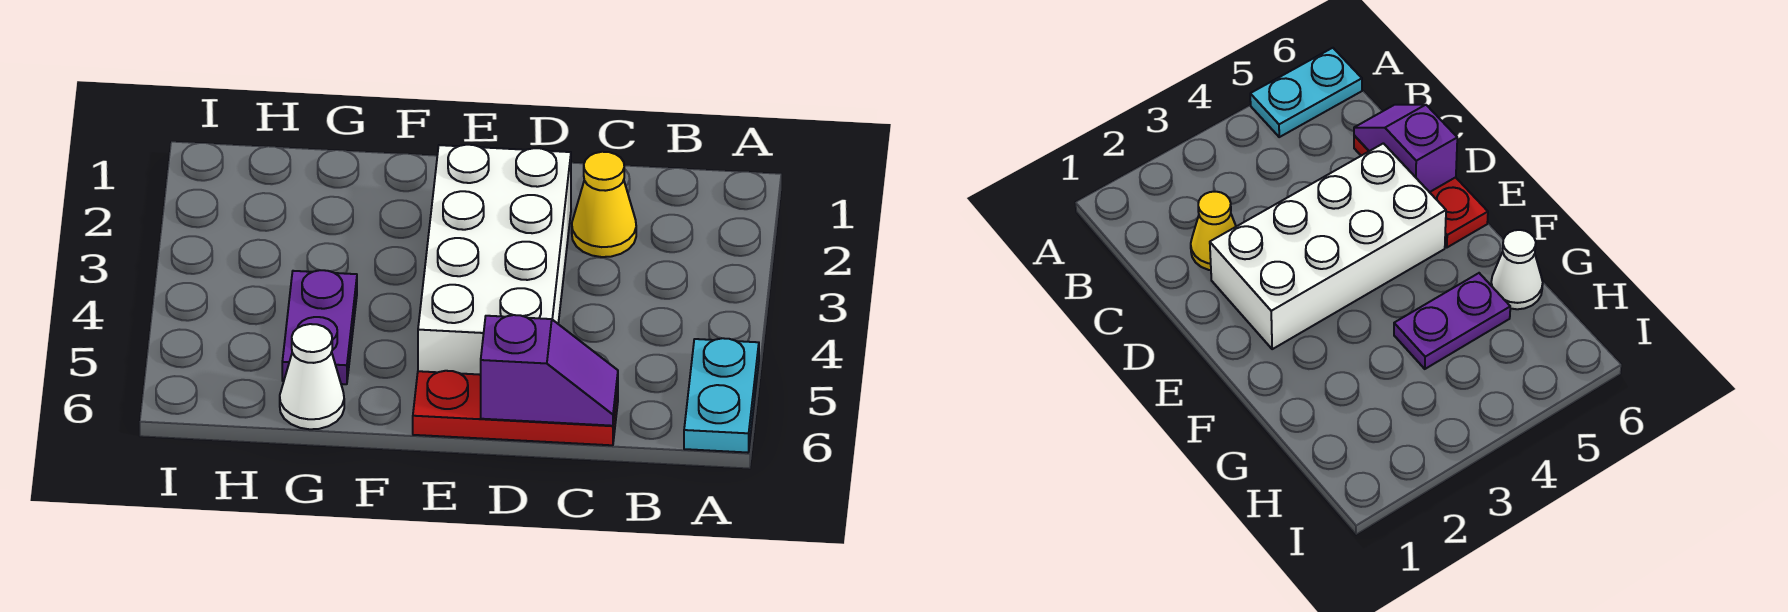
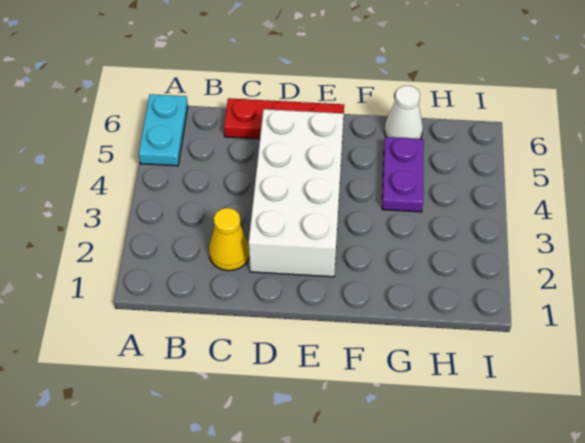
purple slope C6:D6 level 2 top D -> none

